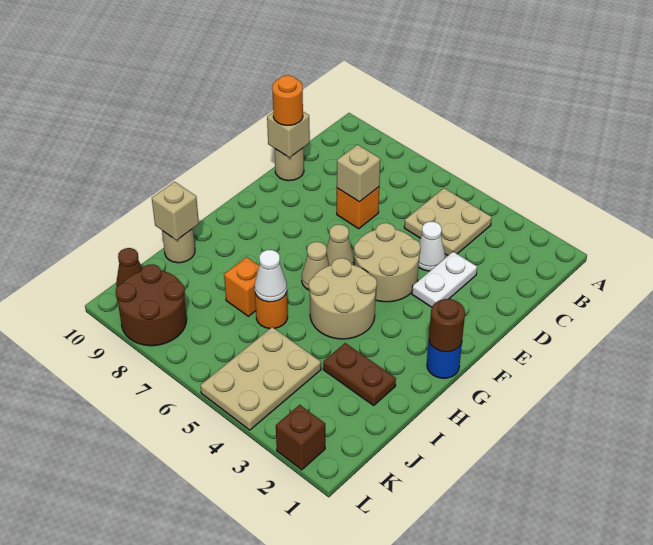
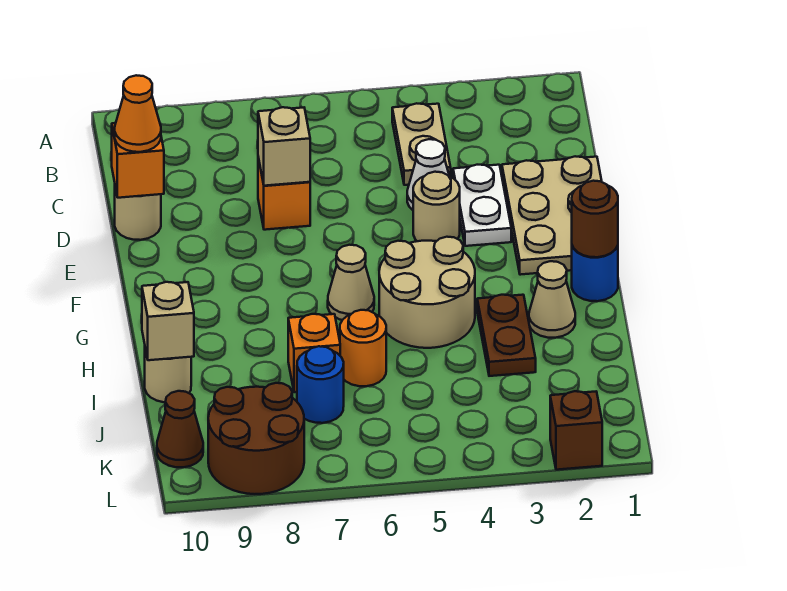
tan plate B4:C5 level 1 -> tan plate B4:C4 level 1
tan brick D10 level 2 -> orange brick D10 level 2
orange round brick D10 level 3 -> orange cone D10 level 3
tan round brick E4:F5 level 1 -> tan round brick E4 level 1
tan cone F6 level 1 -> tan cone H2 level 1
brown plate I2:I3 level 1 -> brown plate H3:I3 level 1
white cone I6 level 2 -> none
tan plate J4:L5 level 1 -> tan plate D1:F2 level 1
none -> blue round brick J7 level 1

